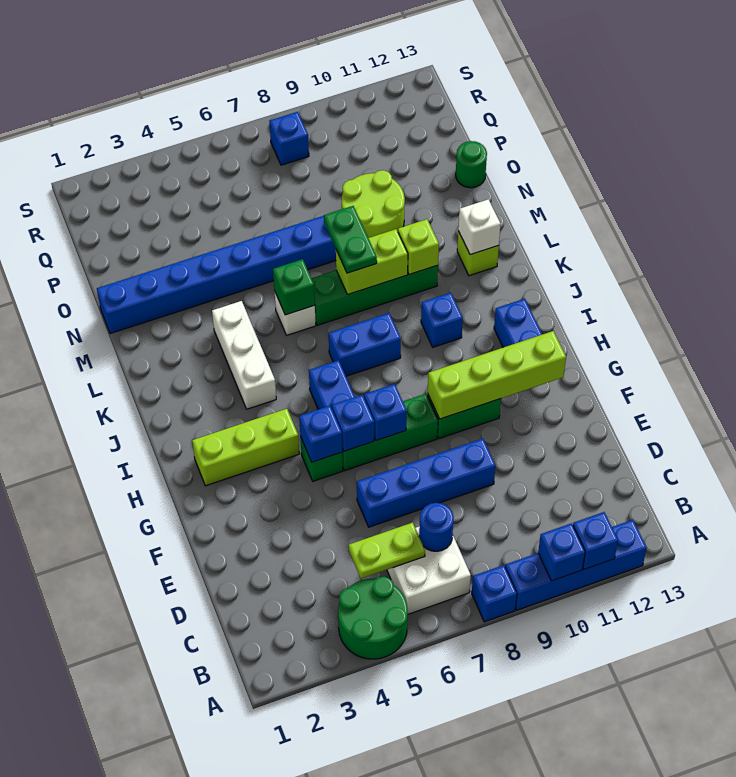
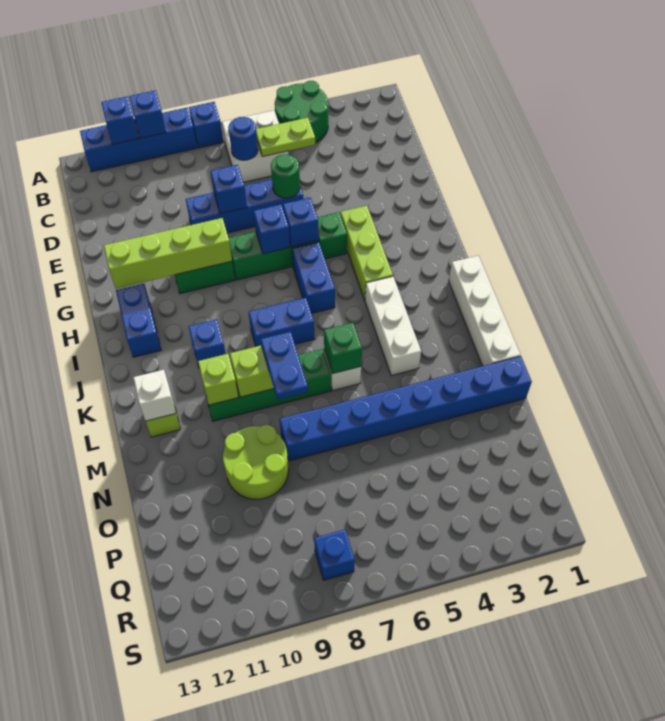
blue brick G5 level 2 -> blue brick E8 level 2
lime brick H2:H4 level 1 -> lime brick G4:I4 level 1
none -> white brick J1:M1 level 1
green plate L8:M8 level 3 -> blue plate L8:M8 level 3
green round brick O13 level 1 -> green round brick E6 level 2

